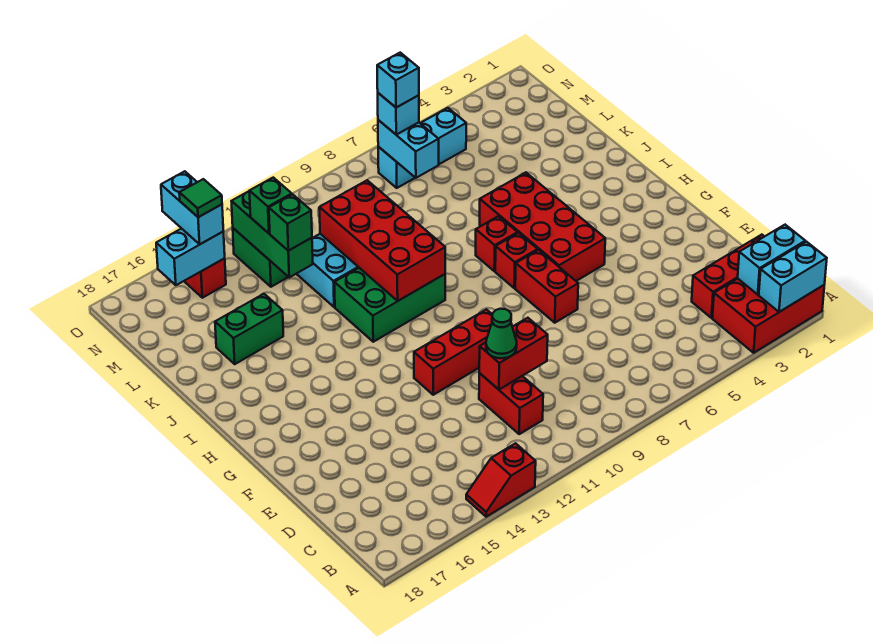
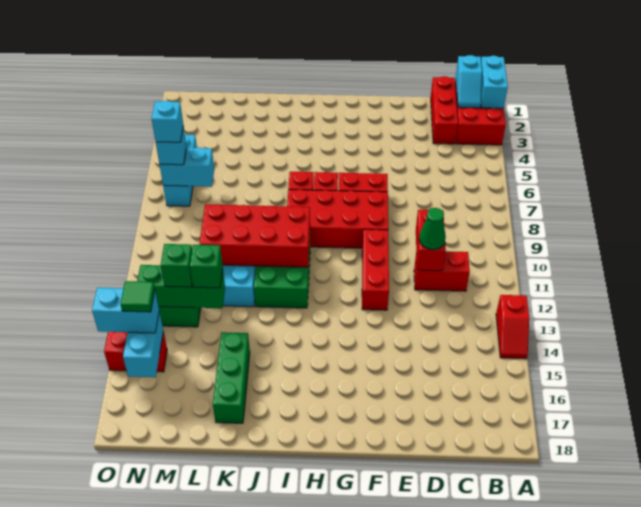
cyan brick B1:B2 level 2 -> cyan slope B1:B2 level 2 top 1
red brick G5:J6 level 1 -> red brick F8:I9 level 1
green brick K15:K16 level 1 -> green brick K15:K17 level 1

